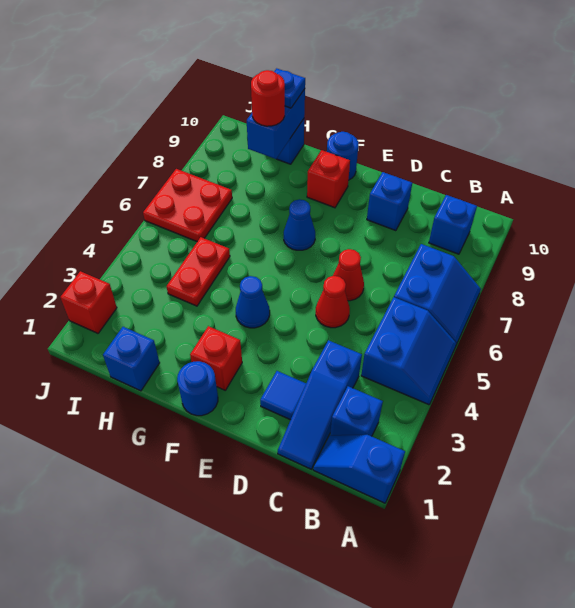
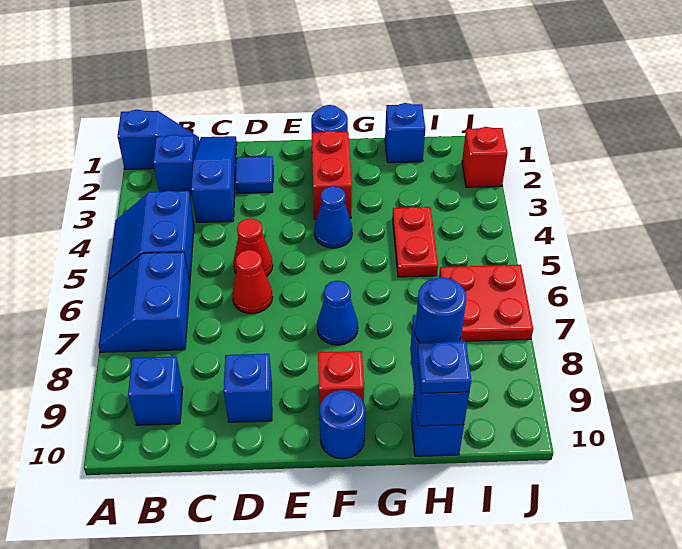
red brick F2 level 1 -> red brick F2:F3 level 1
red round brick H9 level 3 -> blue round brick H9 level 3

